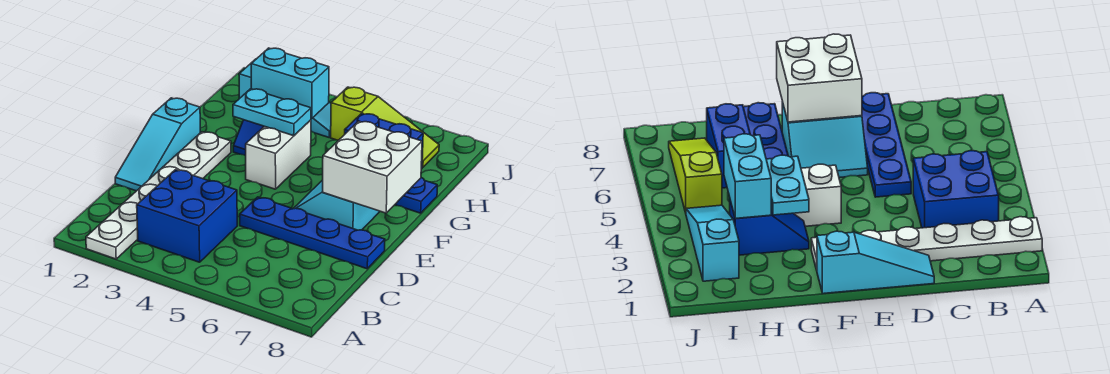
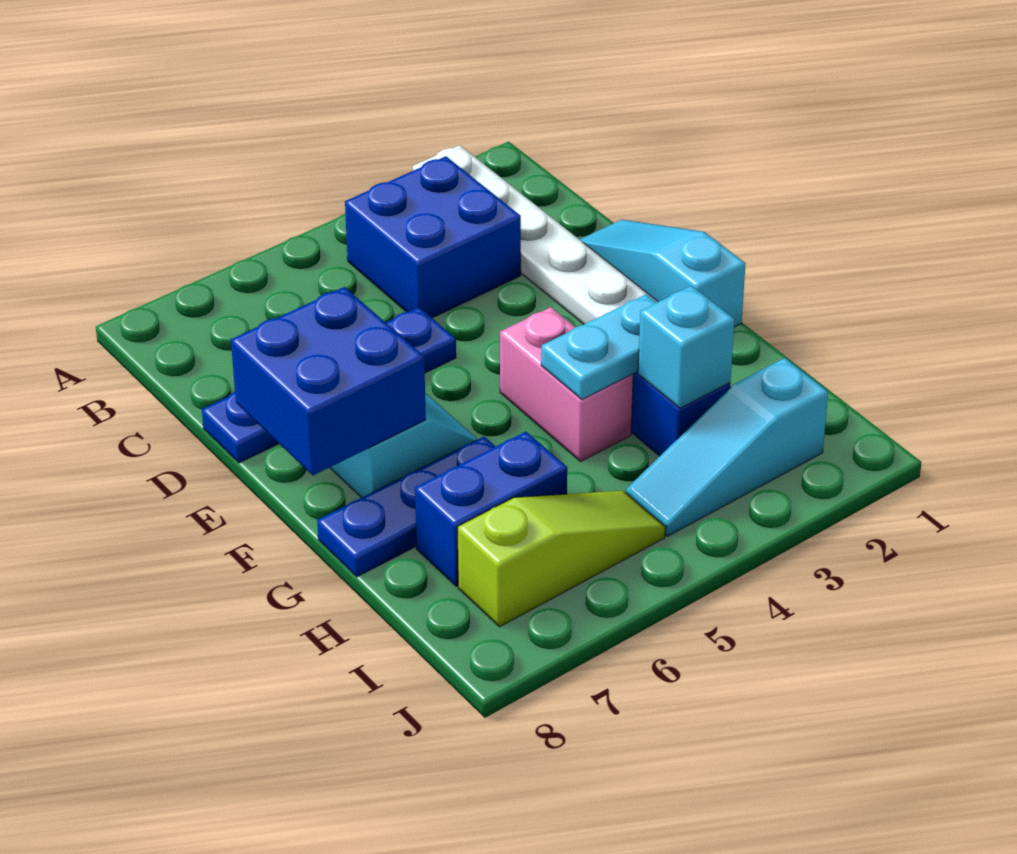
white brick E7:F8 level 2 -> blue brick E7:F8 level 2
white brick F4:G4 level 1 -> pink brick F4:G4 level 1
cyan brick H3:H4 level 2 -> cyan brick H3 level 2
lime slope I5:I7 level 1 top 5 -> lime slope I5:I7 level 1 top 7

